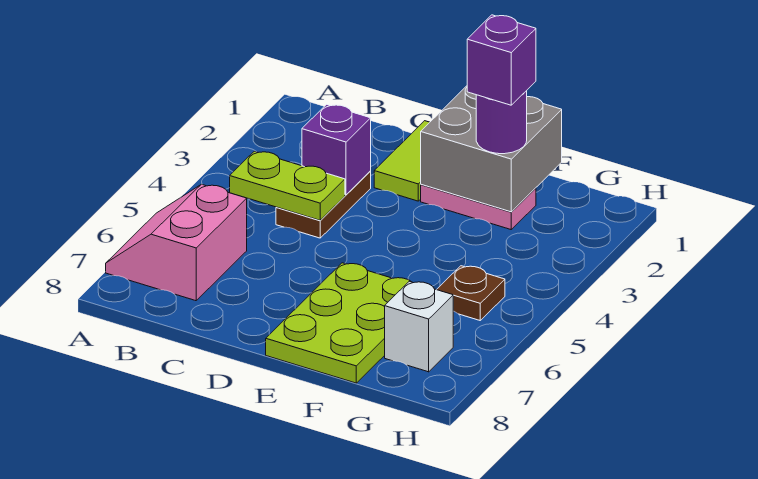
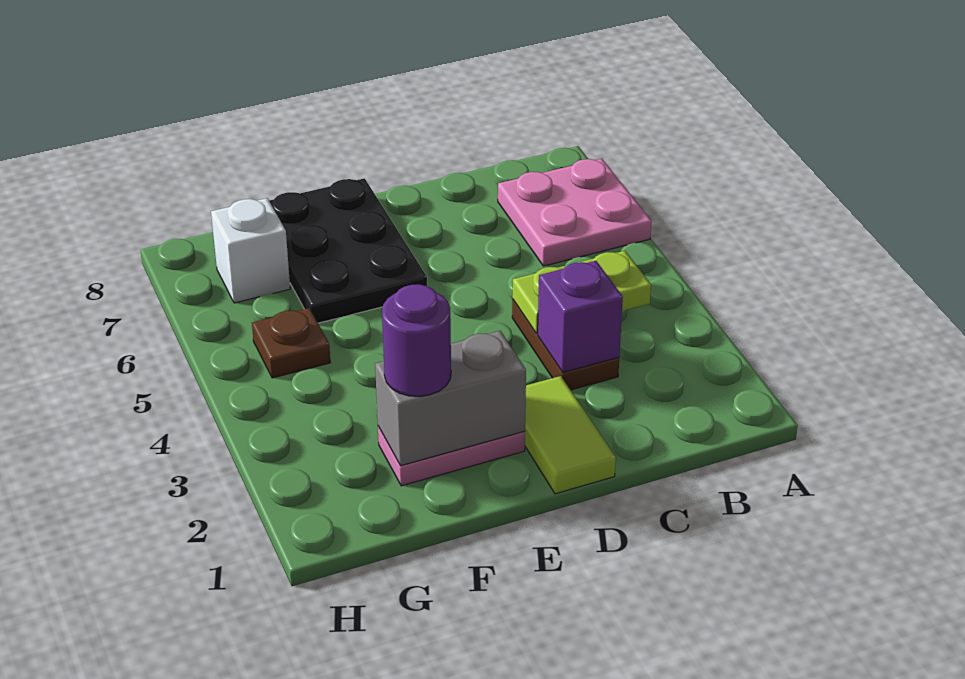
pink slope A6:B7 level 1 top B -> pink plate A6:B7 level 1
grey brick E1:F2 level 2 -> grey brick E2:F2 level 2
lime plate E6:F8 level 1 -> black plate E6:F8 level 1
purple brick F2 level 4 -> none

